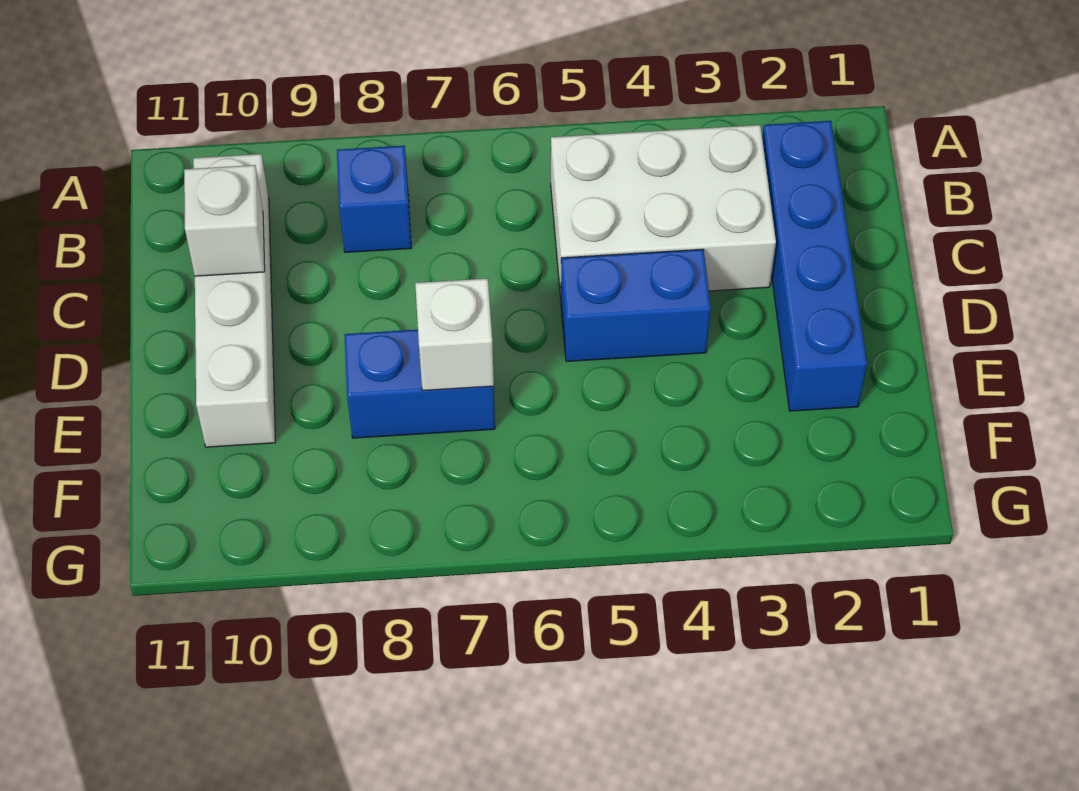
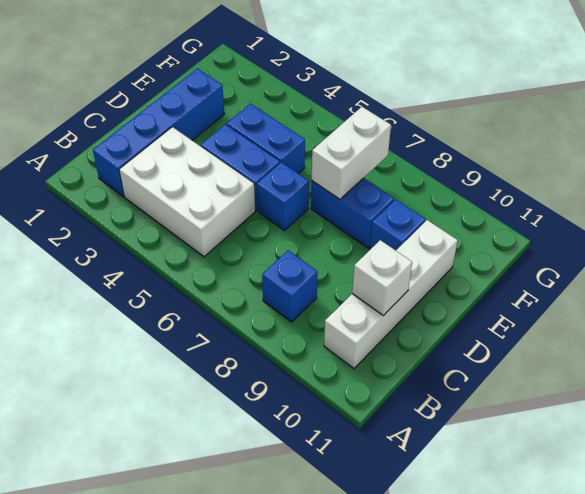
none -> blue brick D6 level 1
none -> blue brick E4:E5 level 1
white brick E7 level 2 -> white brick E7:F7 level 2
none -> blue brick E9 level 1

